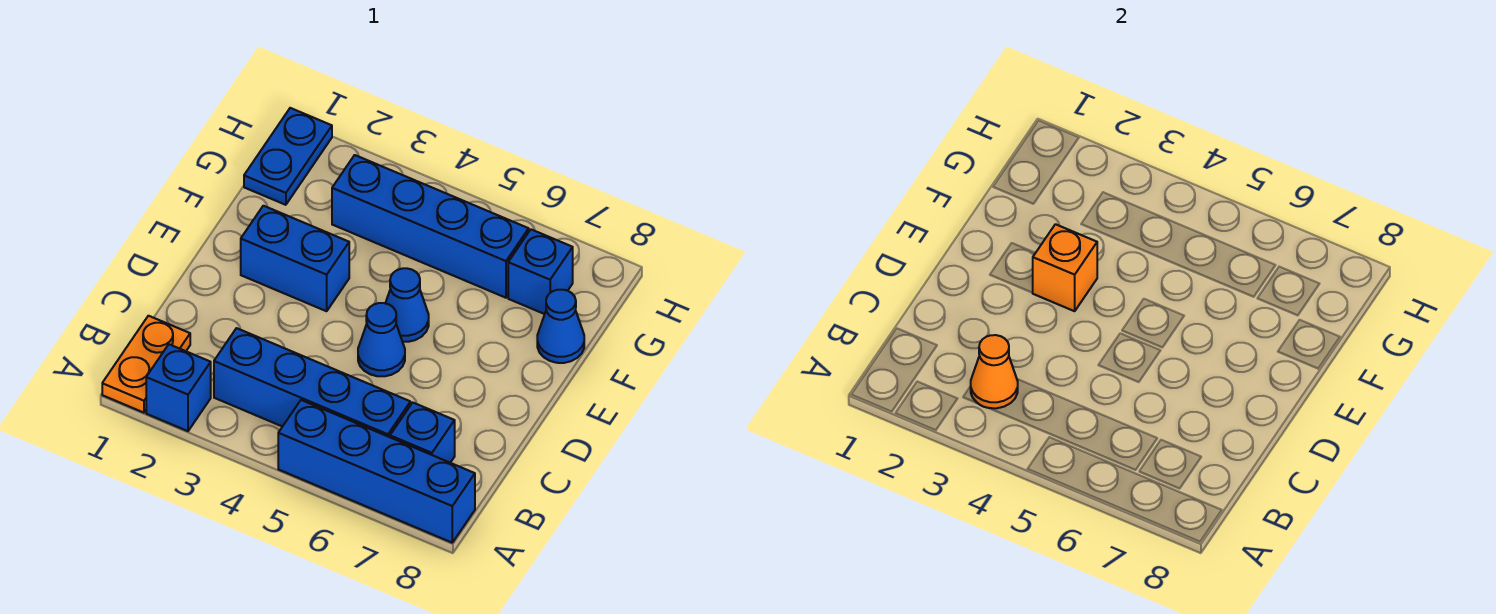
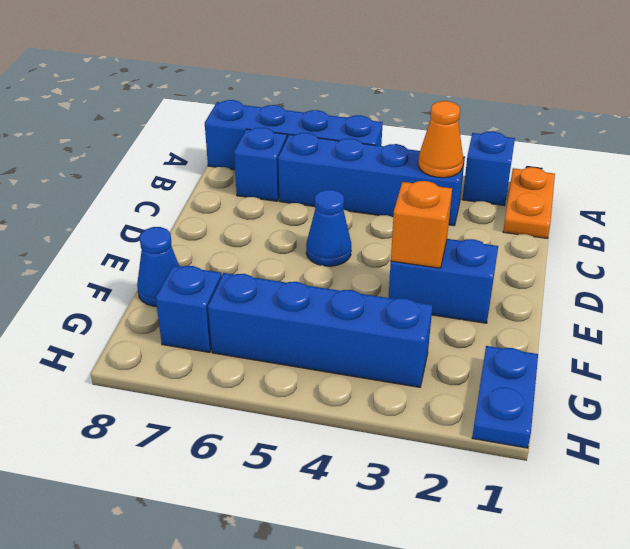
blue cone E5 level 1 -> none

